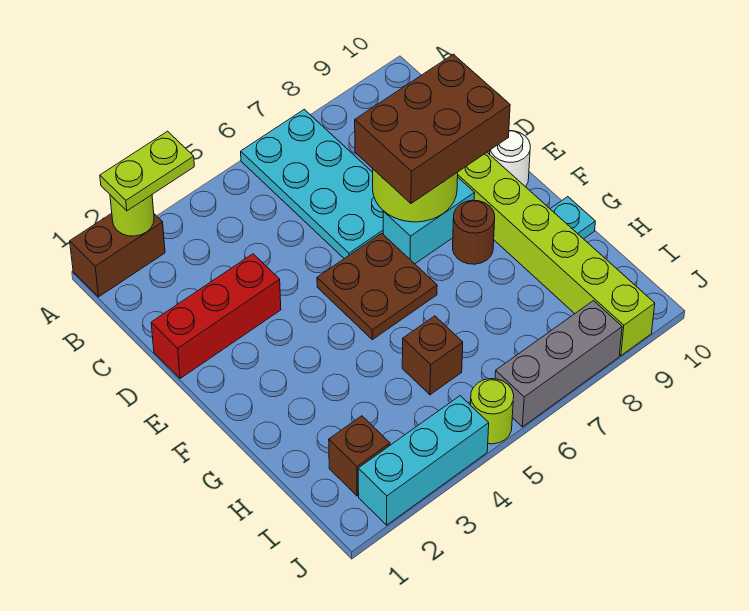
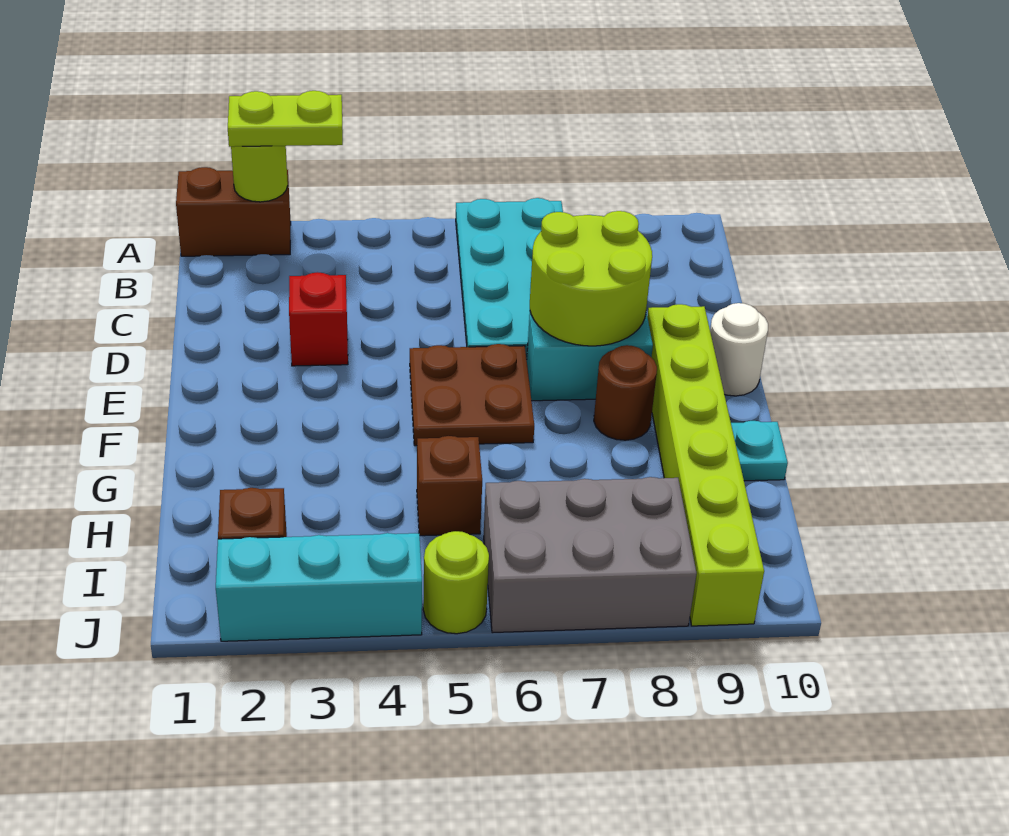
red brick D1:D3 level 1 -> red brick D3 level 1
brown brick D7:E9 level 3 -> none
grey brick J6:J8 level 1 -> grey brick I6:J8 level 1

